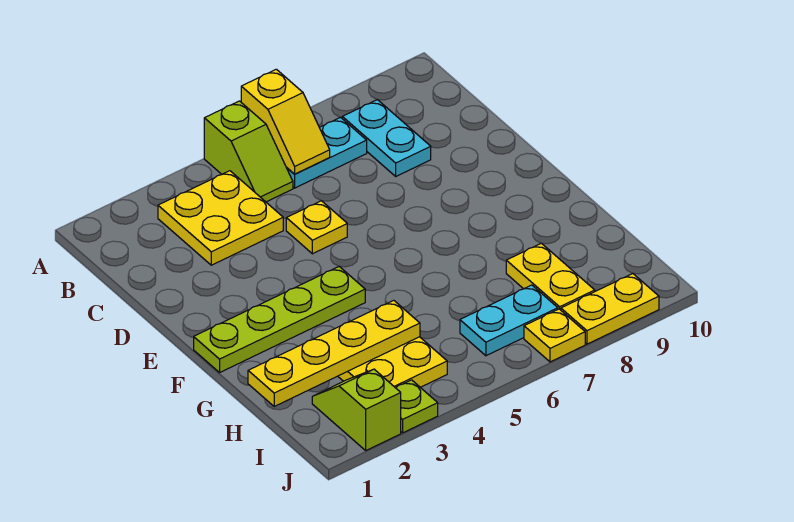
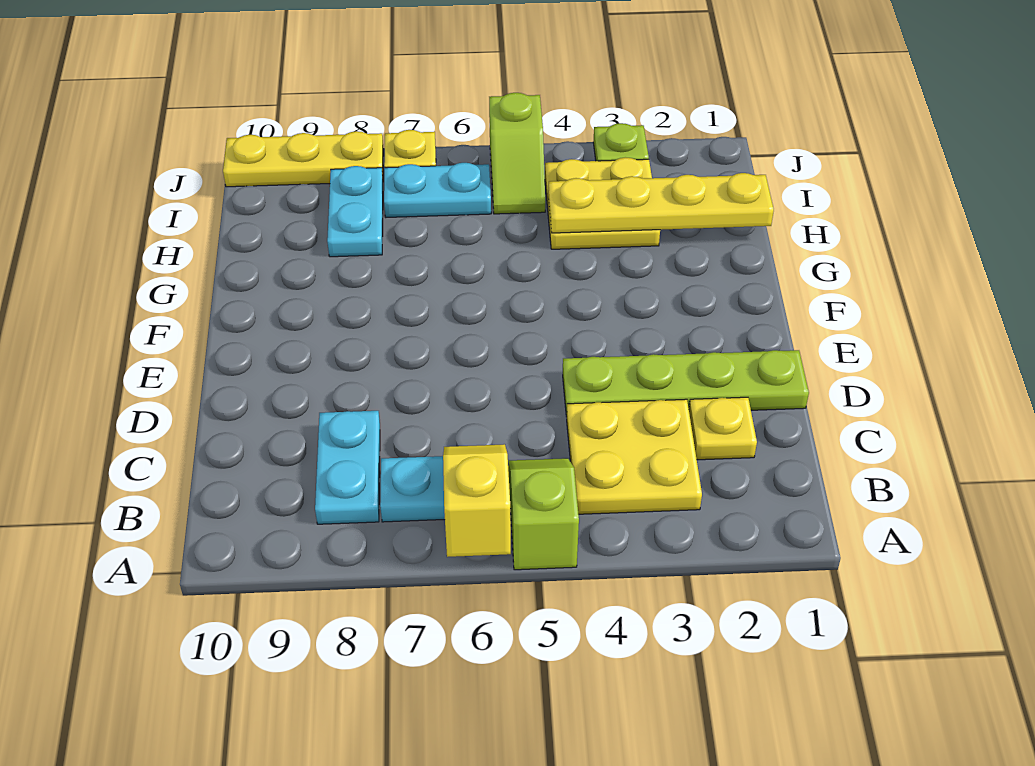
yellow plate D5 level 1 -> yellow plate C2 level 1
lime plate F1:F4 level 1 -> lime plate D1:D4 level 1
yellow plate H8:I8 level 1 -> cyan plate H8:I8 level 1
lime slope I2:J2 level 1 top J -> lime slope I5:J5 level 1 top J
yellow plate J8:J9 level 1 -> yellow plate J8:J10 level 1

